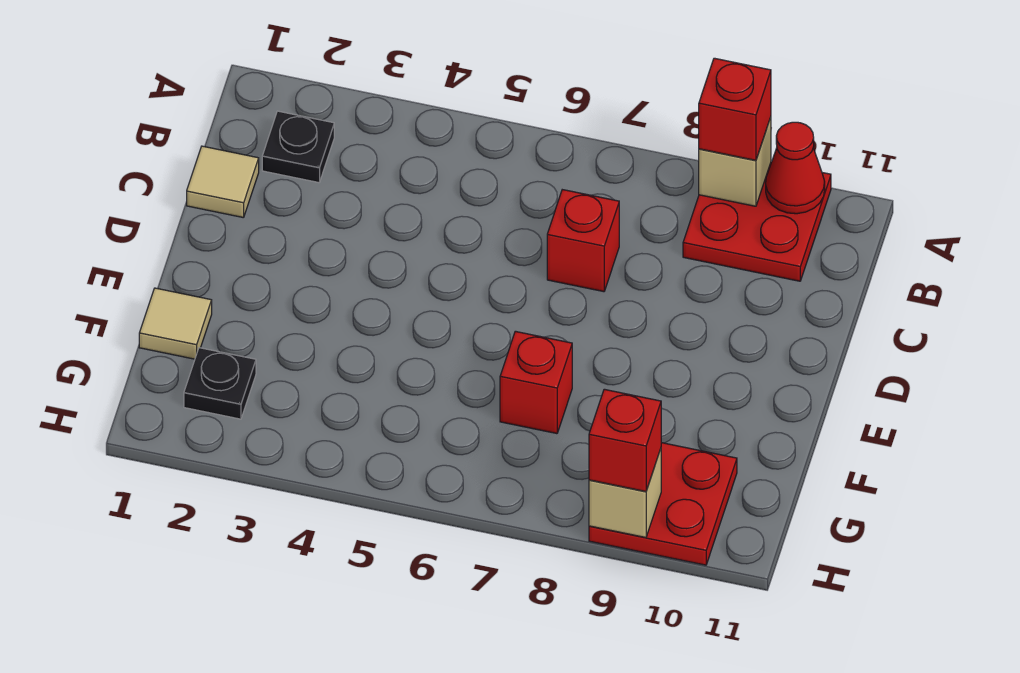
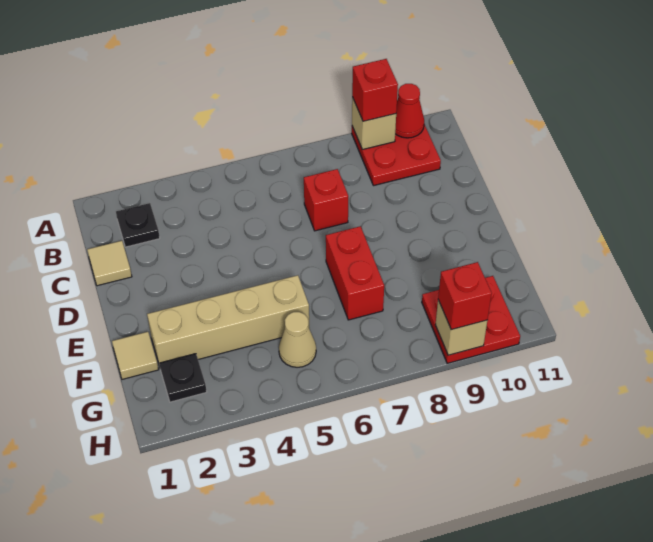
none -> tan brick F2:F5 level 1
red brick F7 level 1 -> red brick E7:F7 level 1
none -> tan cone G5 level 1

